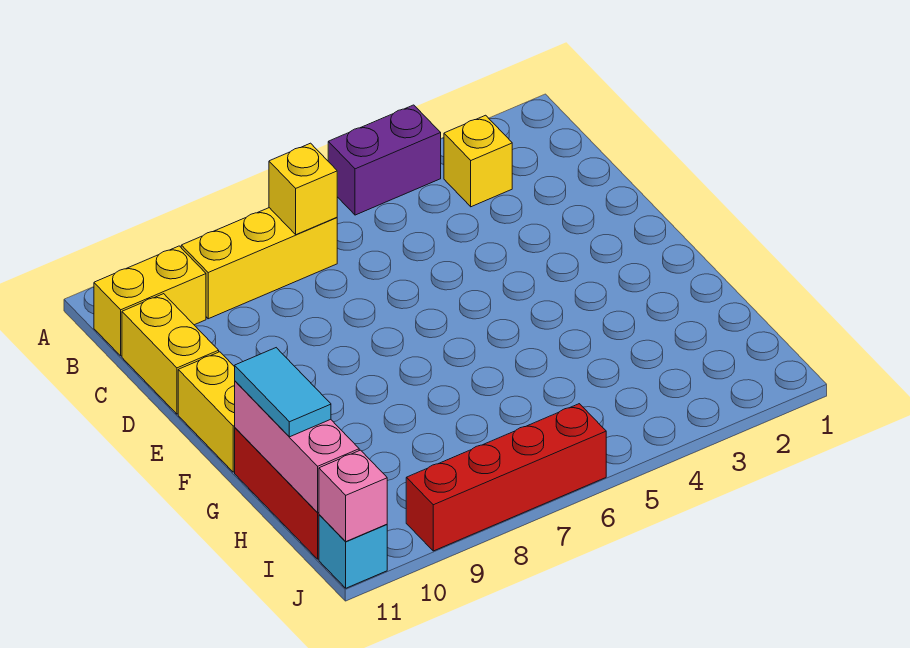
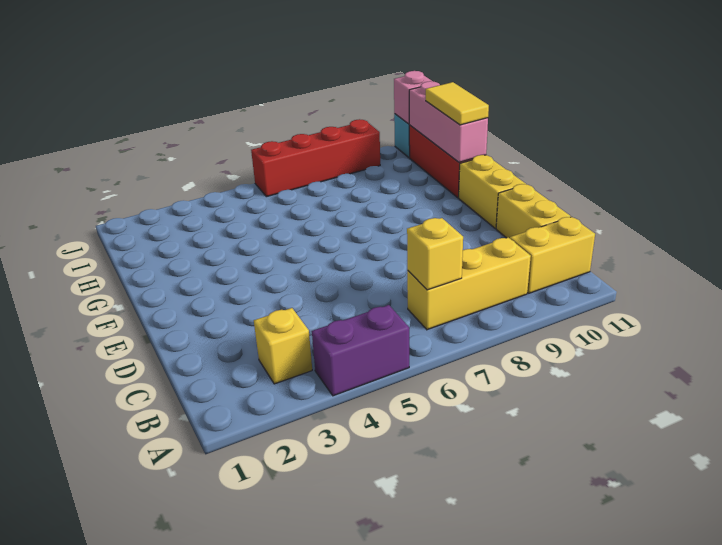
cyan tile G11:H11 level 3 -> yellow tile G11:H11 level 3

